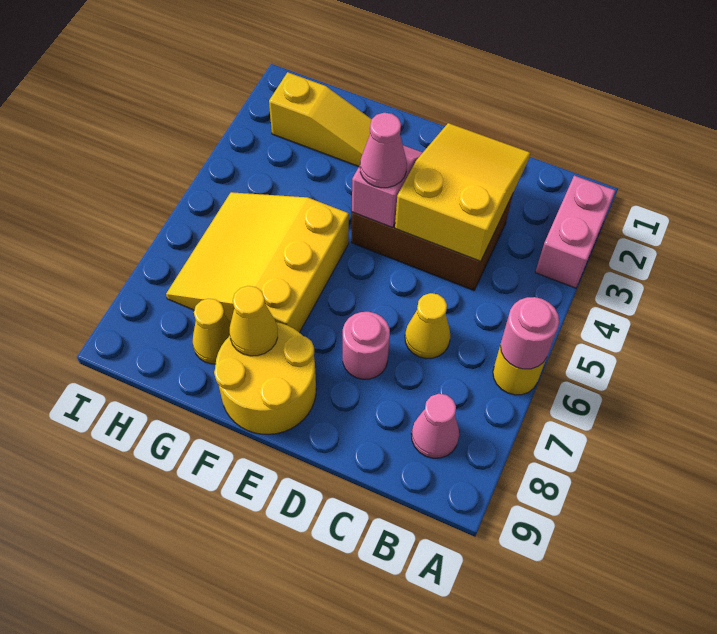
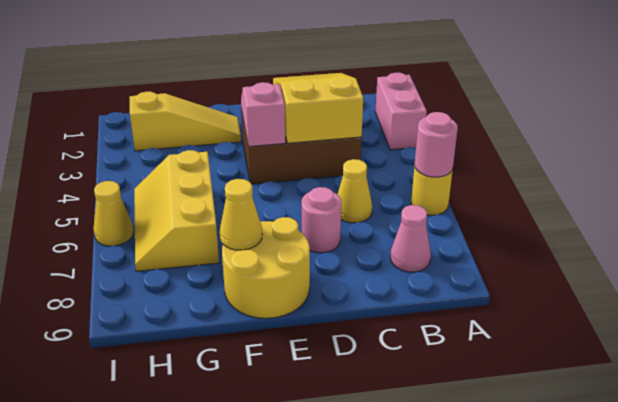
pink cone E4 level 3 -> none
yellow slope F5:H7 level 1 top F -> yellow slope G5:H7 level 1 top G
yellow cone G8 level 1 -> yellow cone I6 level 1

